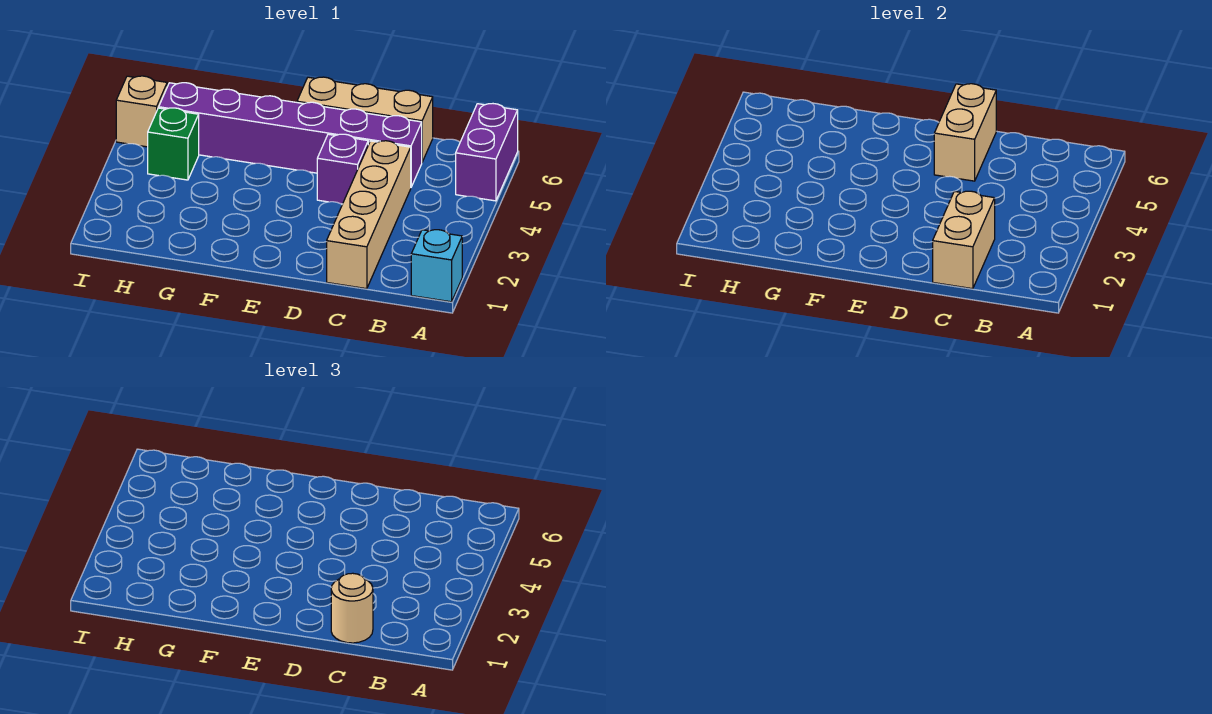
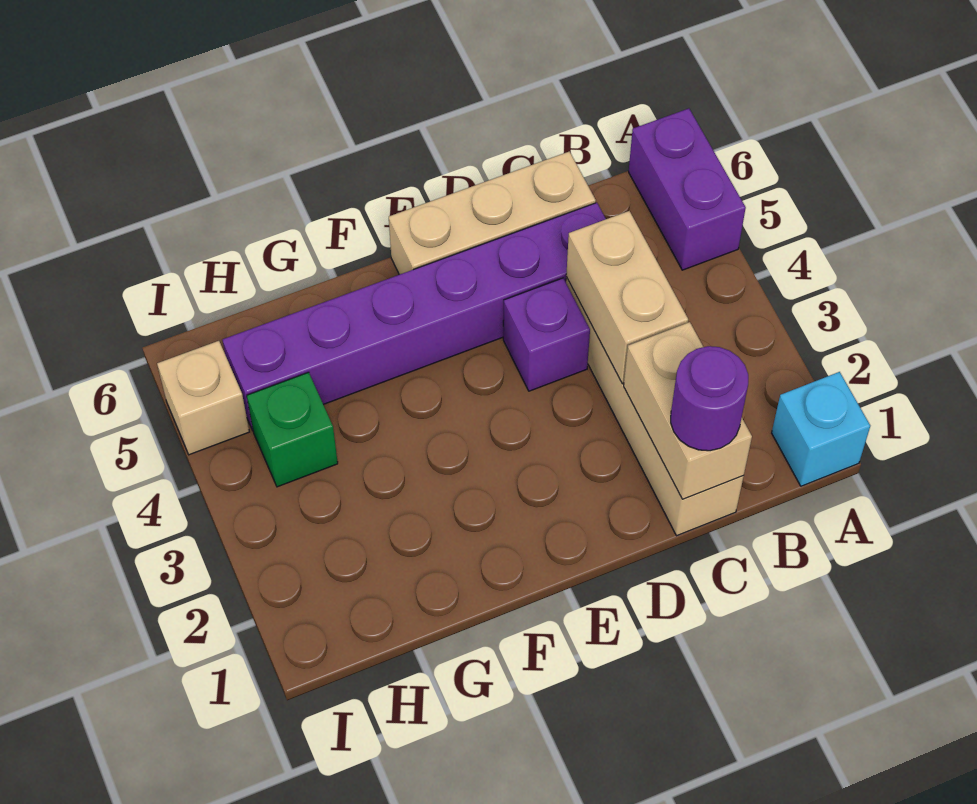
tan round brick C1 level 3 -> purple round brick C1 level 3
tan brick D5:D6 level 2 -> tan brick C3:C4 level 2

